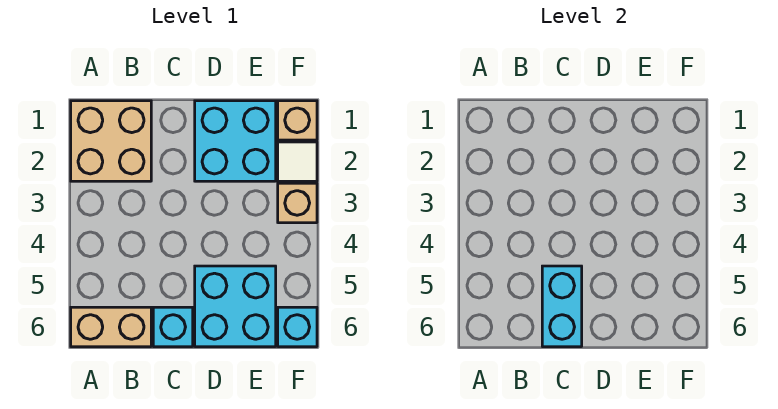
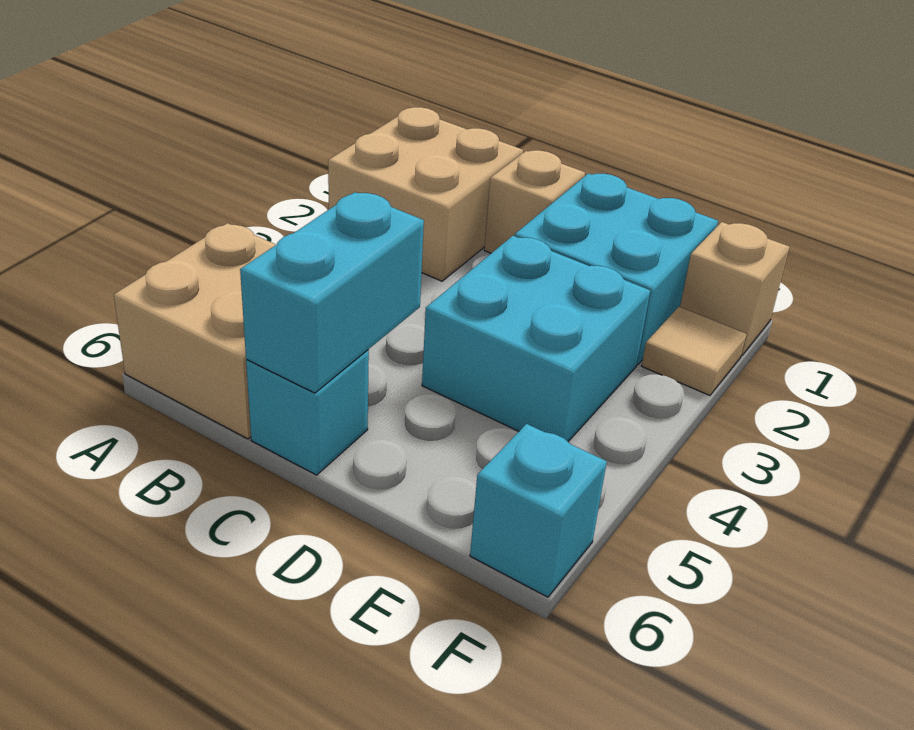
tan brick A6:B6 level 1 -> tan brick A5:B6 level 1
cyan brick D5:E6 level 1 -> cyan brick D3:E4 level 1
white tile F2 level 1 -> tan tile F2 level 1
tan brick F3 level 1 -> tan brick C1 level 1

